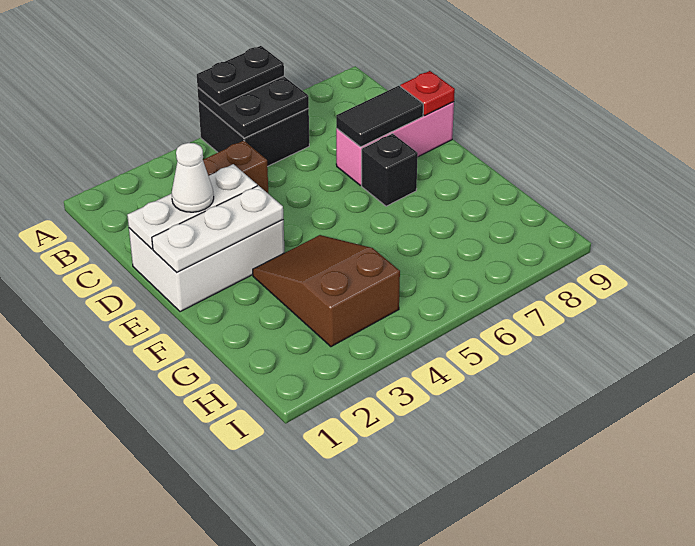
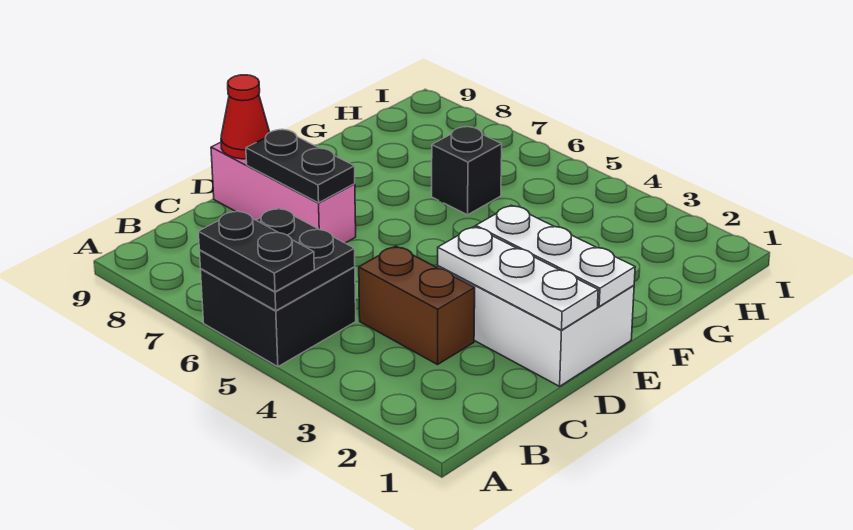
white cone D2 level 3 -> none
black tile D7:D8 level 2 -> black plate D7:D8 level 2
red plate D9 level 2 -> red cone D9 level 2
black brick E7 level 1 -> black brick G6 level 1
brown slope F3:H4 level 1 top H -> none

